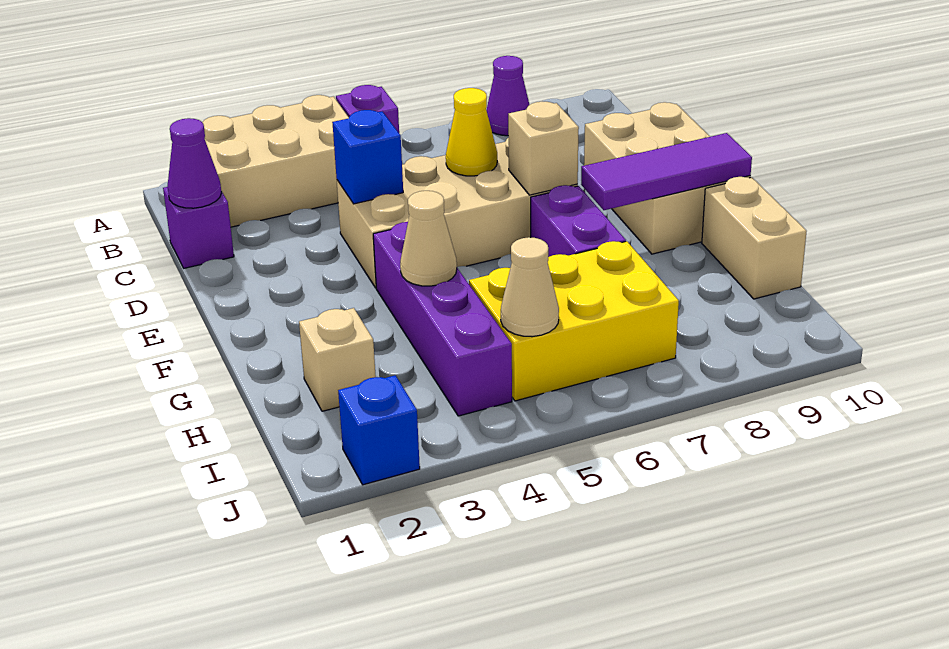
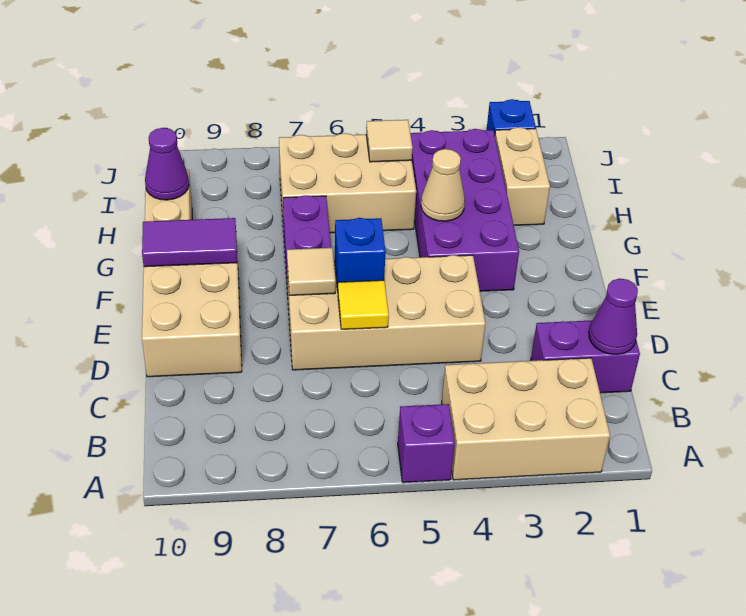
purple cone A8 level 1 -> purple cone H10 level 2
purple brick C1 level 1 -> purple brick C1:C2 level 1
blue brick D4 level 2 -> blue brick E6 level 2
yellow cone D6 level 2 -> yellow tile D6 level 2
tan brick E7 level 2 -> tan tile E7 level 2
purple brick F4:I4 level 1 -> purple brick F3:I4 level 1
purple tile F8:F10 level 2 -> purple tile F9:F10 level 2
tan brick H2 level 1 -> tan brick H2:I2 level 1
yellow brick H5:I7 level 1 -> tan brick H5:I7 level 1
tan cone I5 level 2 -> tan tile I5 level 2

